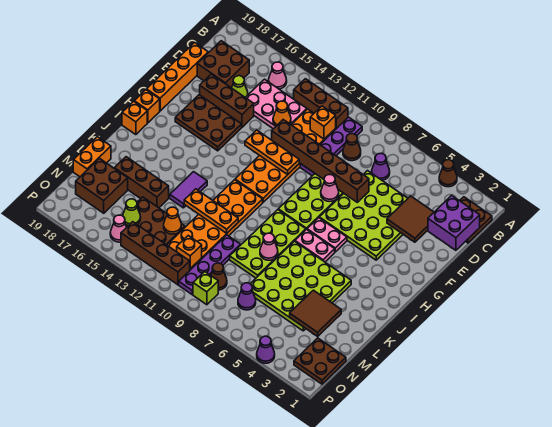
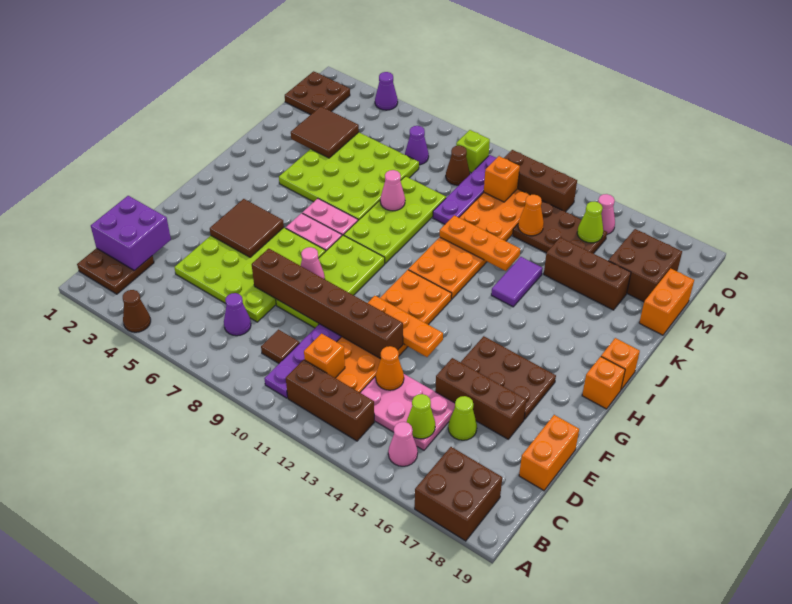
brown cone C9 level 1 -> brown tile C9 level 1
none -> lime cone C15 level 2
brown brick C17:D18 level 1 -> brown brick A17:B18 level 1
brown tile D3:E4 level 2 -> brown tile F4:G5 level 2
orange brick D19:G19 level 1 -> orange brick D19:E19 level 1
brown brick O11:O14 level 1 -> brown brick O11:O13 level 1

